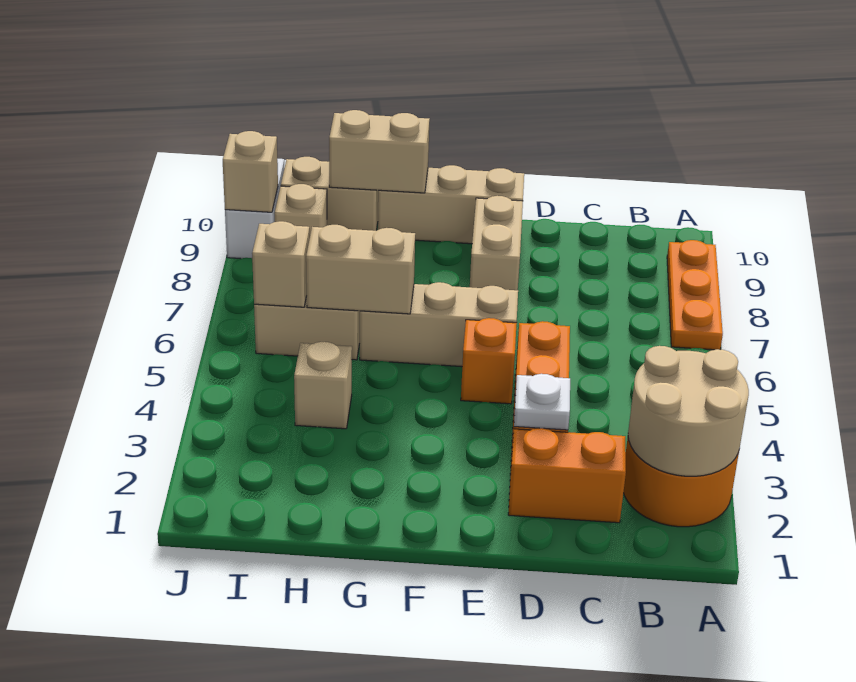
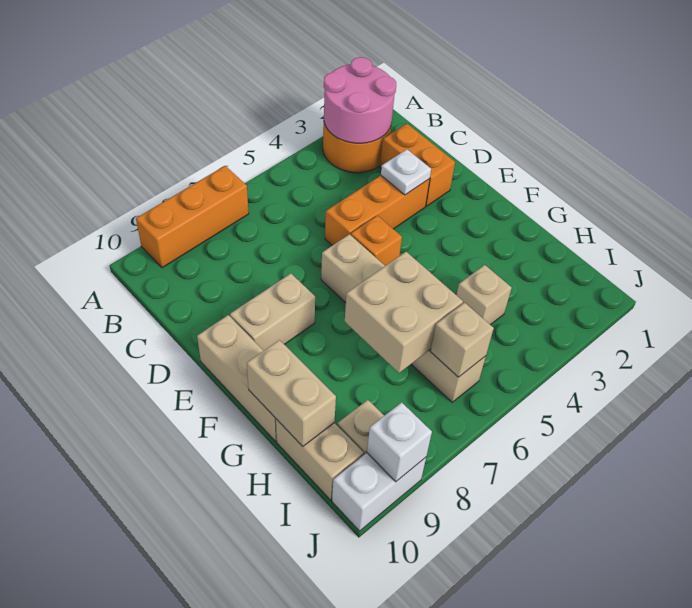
tan round brick A2:B3 level 2 -> pink round brick A2:B3 level 2
orange plate A7:A9 level 1 -> orange brick A7:A9 level 1
tan brick G6:H6 level 2 -> tan brick G6:H7 level 2
tan brick J9 level 2 -> white brick J9 level 2

